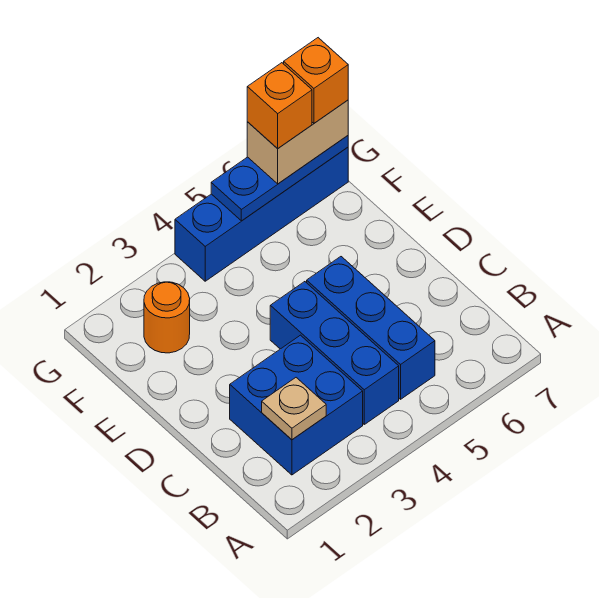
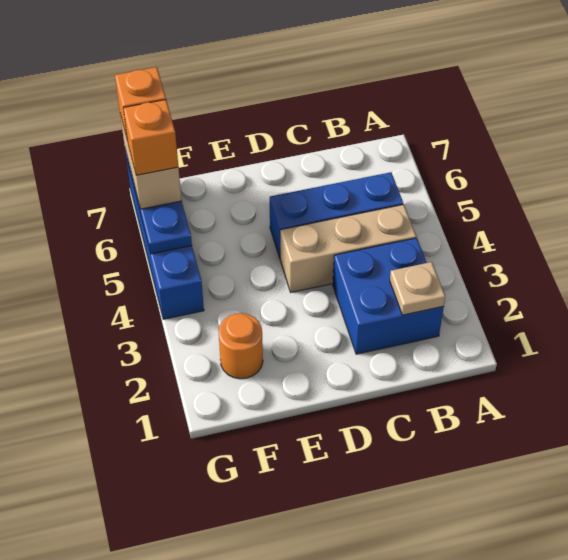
blue brick B4:D4 level 1 -> tan brick B4:D4 level 1

